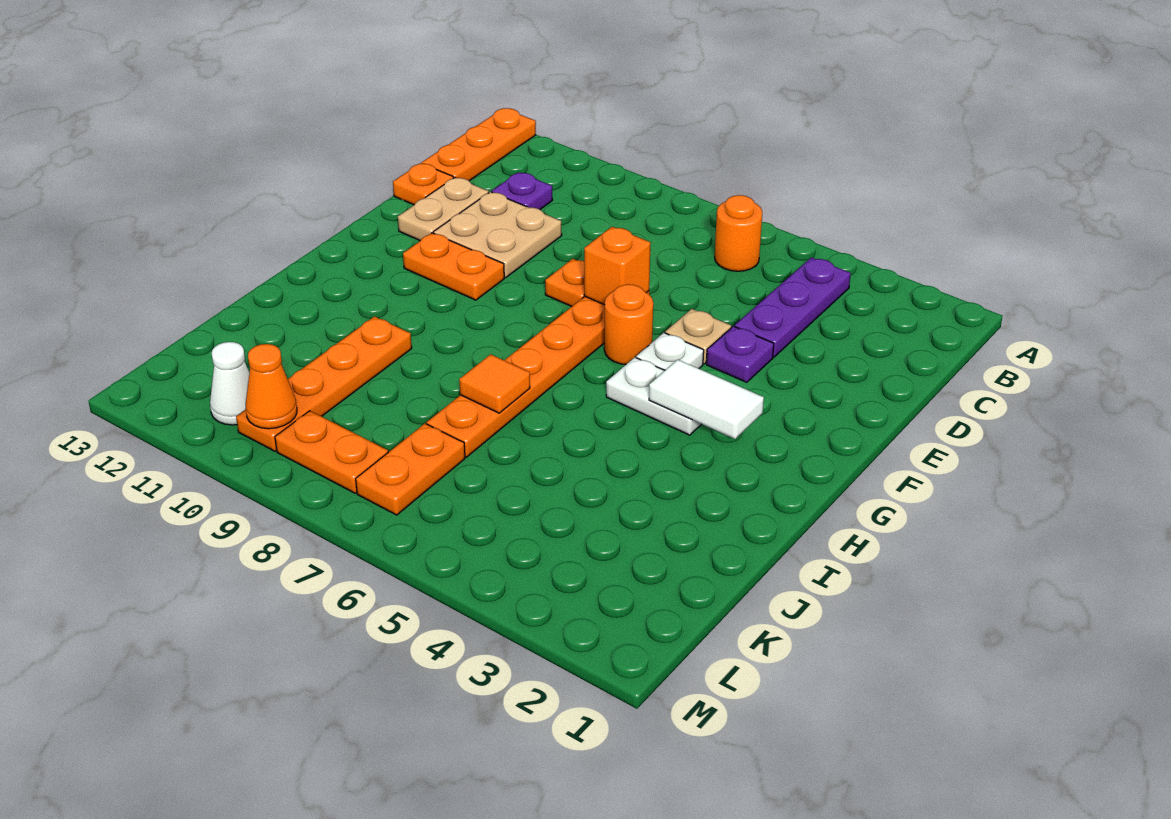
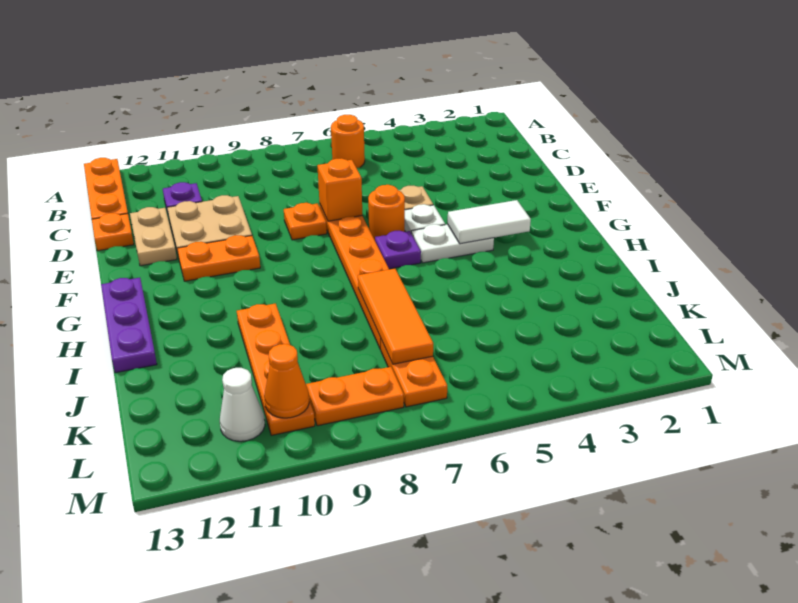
purple plate B4:D4 level 1 -> purple plate G13:I13 level 1
purple plate E4 level 1 -> purple plate G6 level 1
orange tile I7 level 2 -> orange tile I7:K7 level 2

